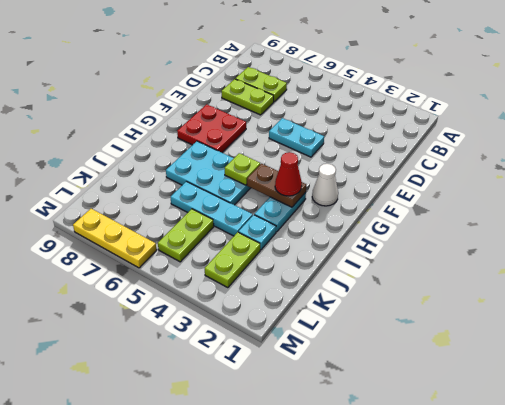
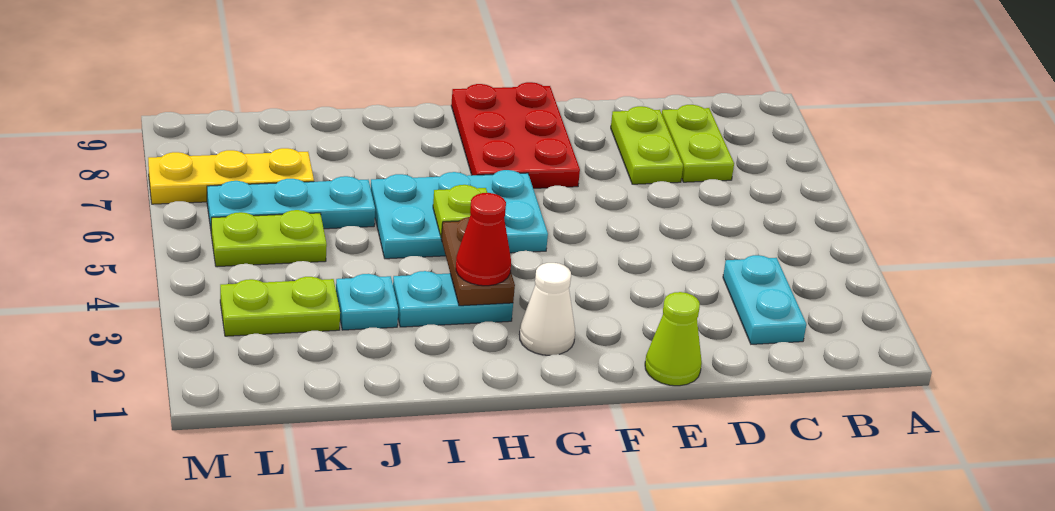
none -> lime cone E1 level 1
cyan plate E4:E5 level 1 -> cyan plate C2:C3 level 1
red plate F7:G8 level 1 -> red plate F7:G9 level 1
cyan plate H5:I7 level 1 -> cyan plate G5:I6 level 1
cyan plate J4:J6 level 1 -> cyan plate J6:L6 level 1
yellow plate M6:M8 level 1 -> yellow plate K7:M7 level 1

